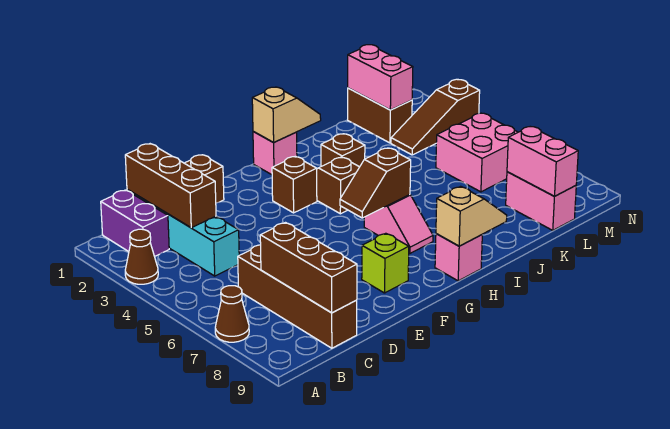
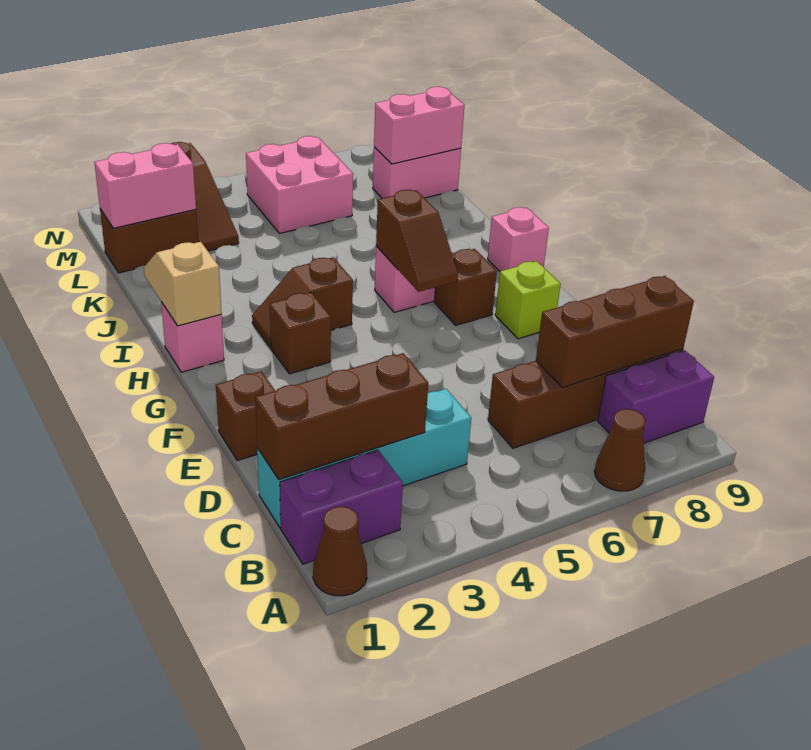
brown cone A3 level 1 -> brown cone A1 level 1
none -> purple brick B8:B9 level 1
tan slope H9:I9 level 2 top H -> none
brown brick I3 level 1 -> brown brick G7 level 1

